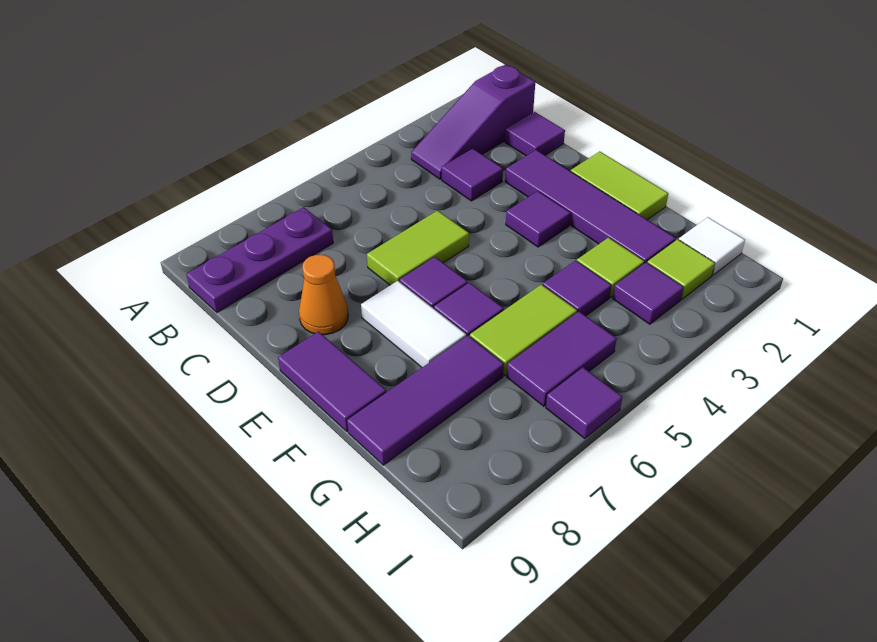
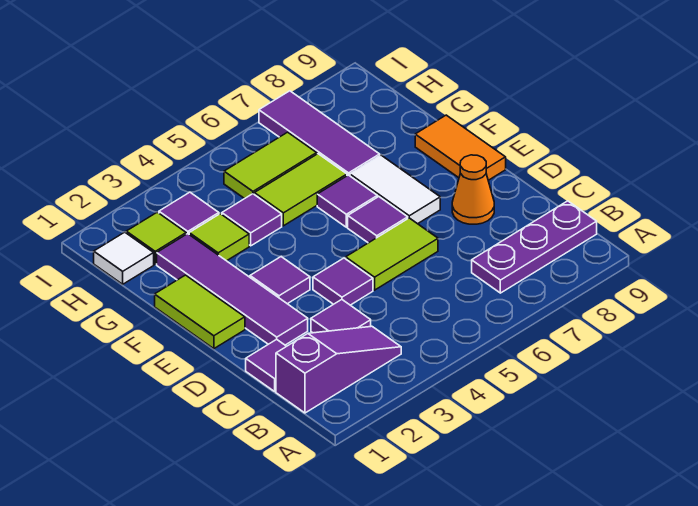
purple tile E9:F9 level 1 -> orange tile E9:F9 level 1
purple tile G7:G9 level 1 -> purple tile G7:I7 level 1
purple tile H5:H6 level 1 -> lime tile H5:H6 level 1
purple tile I6 level 1 -> purple tile D4 level 1

